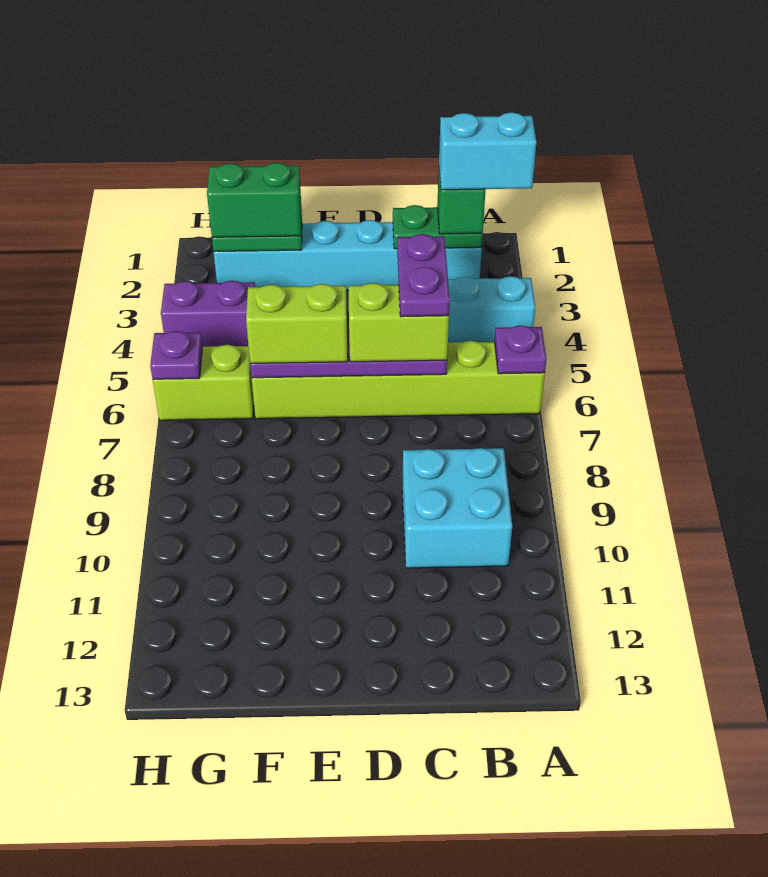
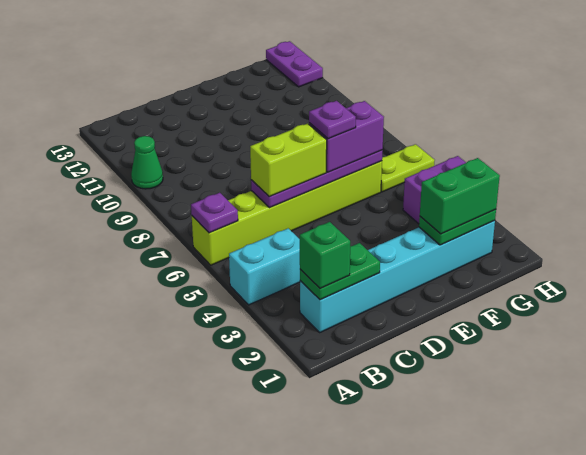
cyan brick A2:B2 level 4 -> none
none -> green cone A10 level 1
cyan brick B9:C10 level 1 -> none
purple plate C5:C6 level 4 -> purple plate H12:H13 level 1
lime brick E6:F6 level 3 -> purple brick E6:F6 level 3
lime brick G6:H6 level 1 -> lime plate G6:H6 level 1
purple plate H6 level 2 -> purple plate E6 level 4

